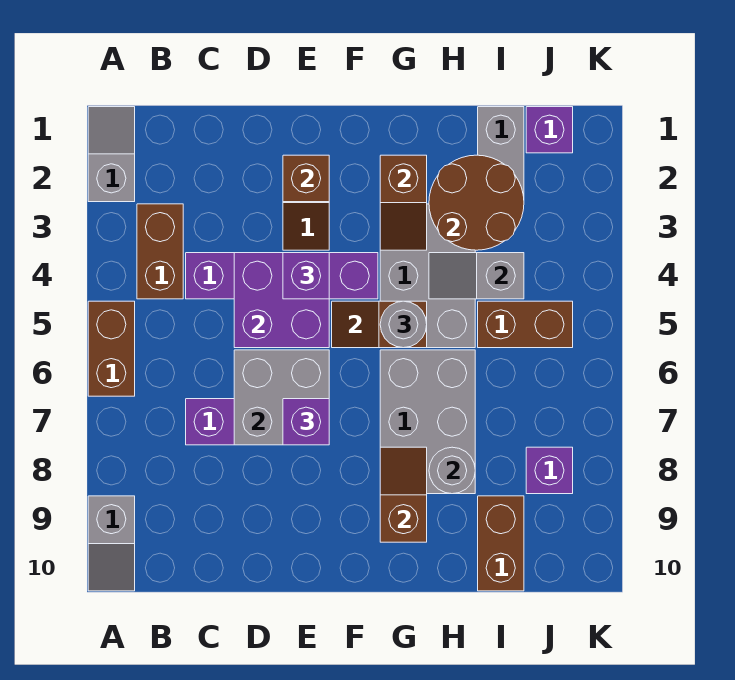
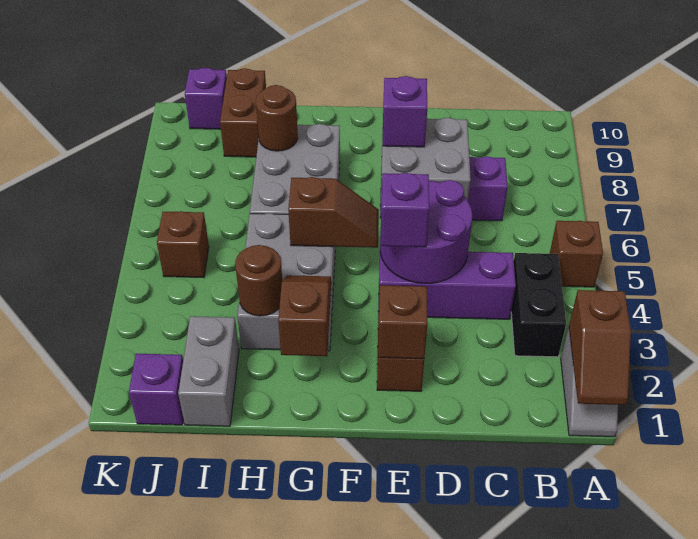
brown brick A5:A6 level 1 -> brown brick A5 level 1
grey slope A9:A10 level 1 top 9 -> none
brown brick B3:B4 level 1 -> black brick B3:B4 level 1
purple brick C4:F4 level 1 -> purple brick C4:E4 level 1
purple brick D4:E5 level 2 -> purple round brick D4:E5 level 2
grey round brick G5 level 3 -> none
brown slope G8:G9 level 2 top 9 -> brown slope A1:A2 level 2 top 2
brown round brick H2:I3 level 2 -> brown round brick H3 level 2
grey slope H4:I4 level 2 top I -> none
grey round brick H8 level 2 -> brown round brick H8 level 2
brown brick I5:J5 level 1 -> brown brick J5 level 1
purple brick J8 level 1 -> purple brick J10 level 1

